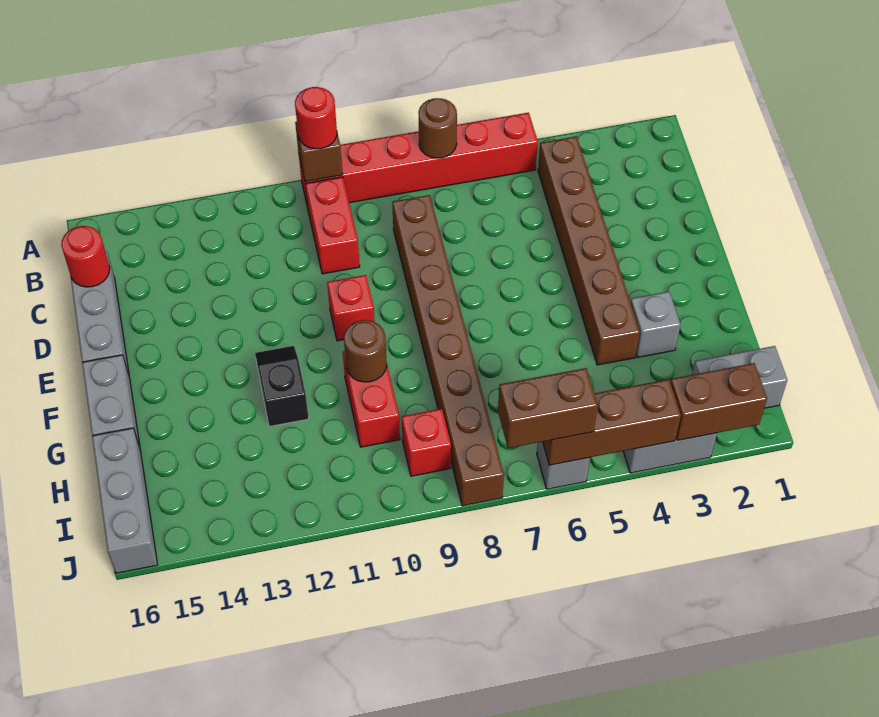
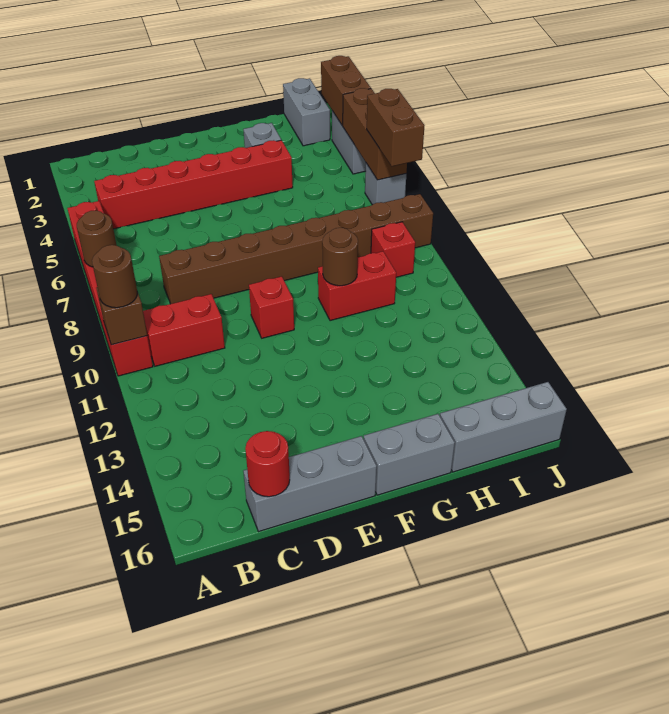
red round brick A10 level 3 -> brown round brick A10 level 3
brown brick B4:G4 level 1 -> red brick B4:G4 level 1
black slope F12:G12 level 1 top G -> none

